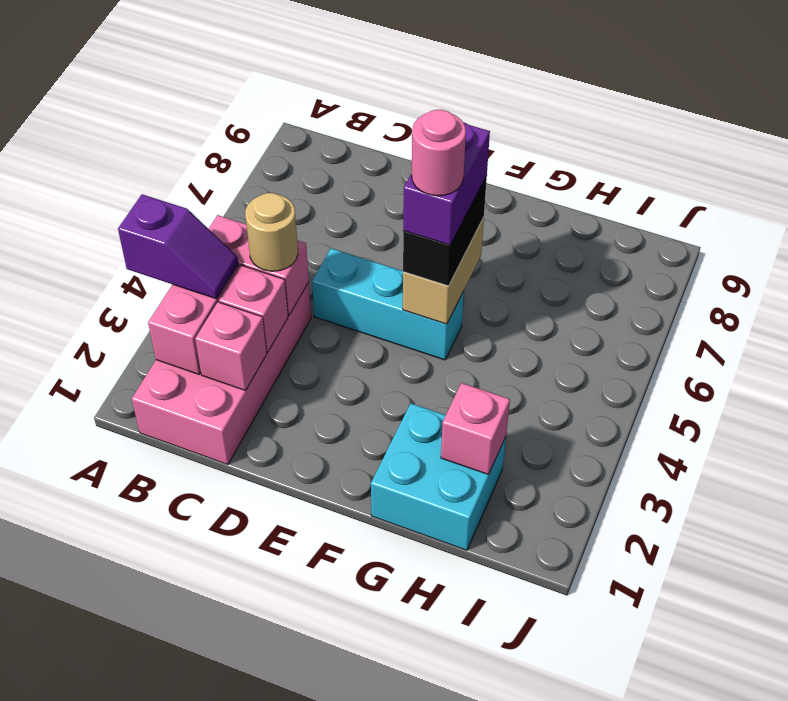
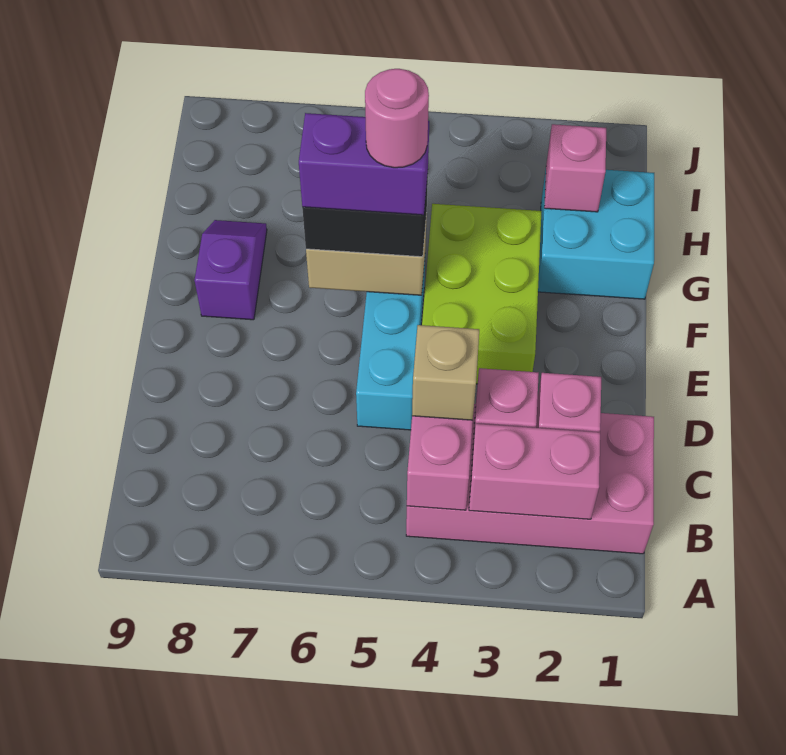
purple slope A3:B3 level 3 top A -> purple slope F8:G8 level 1 top F
tan round brick C4 level 3 -> tan brick C4 level 3
none -> lime brick E3:G4 level 1

